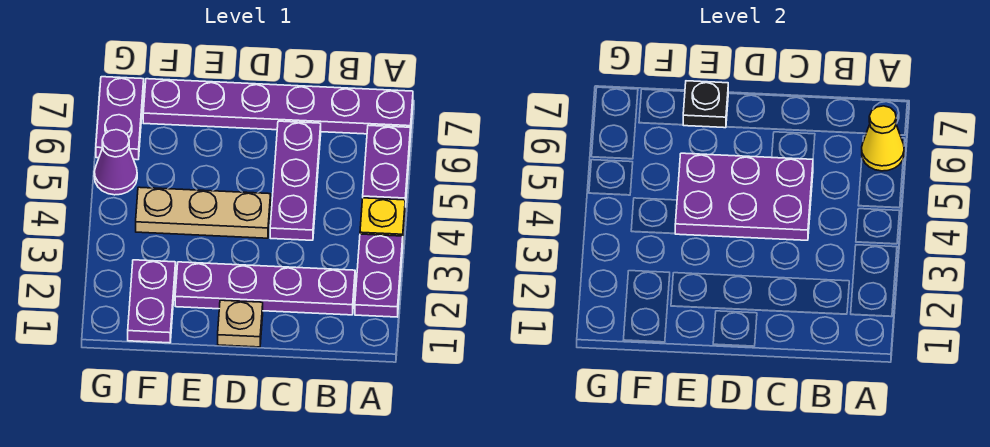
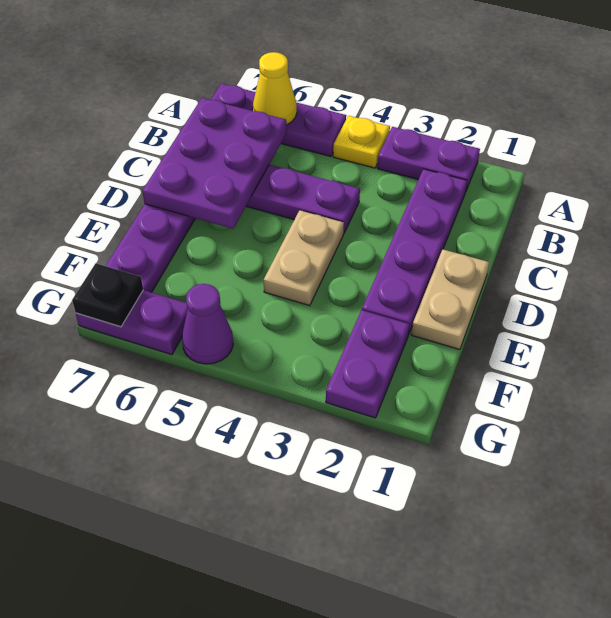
purple plate C4:E5 level 2 -> purple plate B6:D7 level 2
tan plate D1 level 1 -> tan plate D1:E1 level 1
tan plate D4:F4 level 1 -> tan plate D4:E4 level 1
black plate E7 level 2 -> black plate G7 level 2
purple plate F1:F2 level 1 -> purple plate F2:G2 level 1

